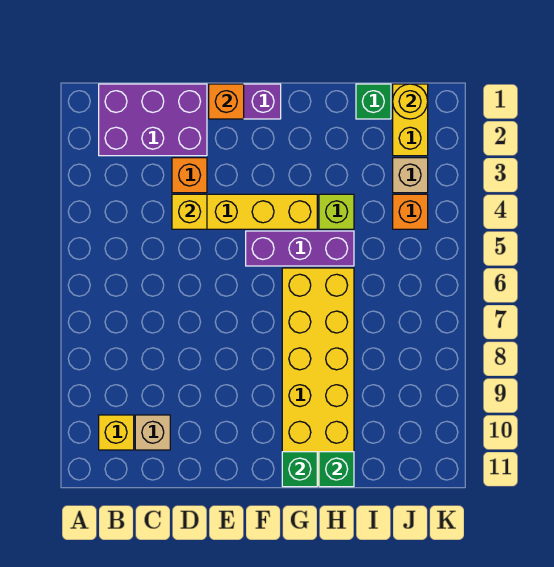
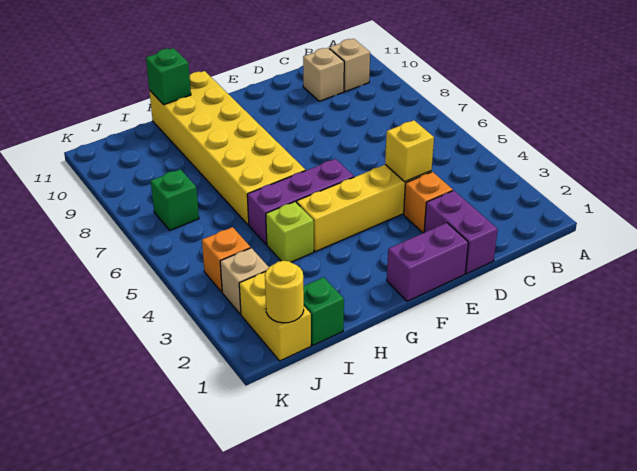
purple brick B1:D2 level 1 -> purple brick D1:D2 level 1
yellow brick B10 level 1 -> tan brick B10 level 1
orange brick E1 level 2 -> none
green brick G11 level 2 -> green brick J7 level 1

